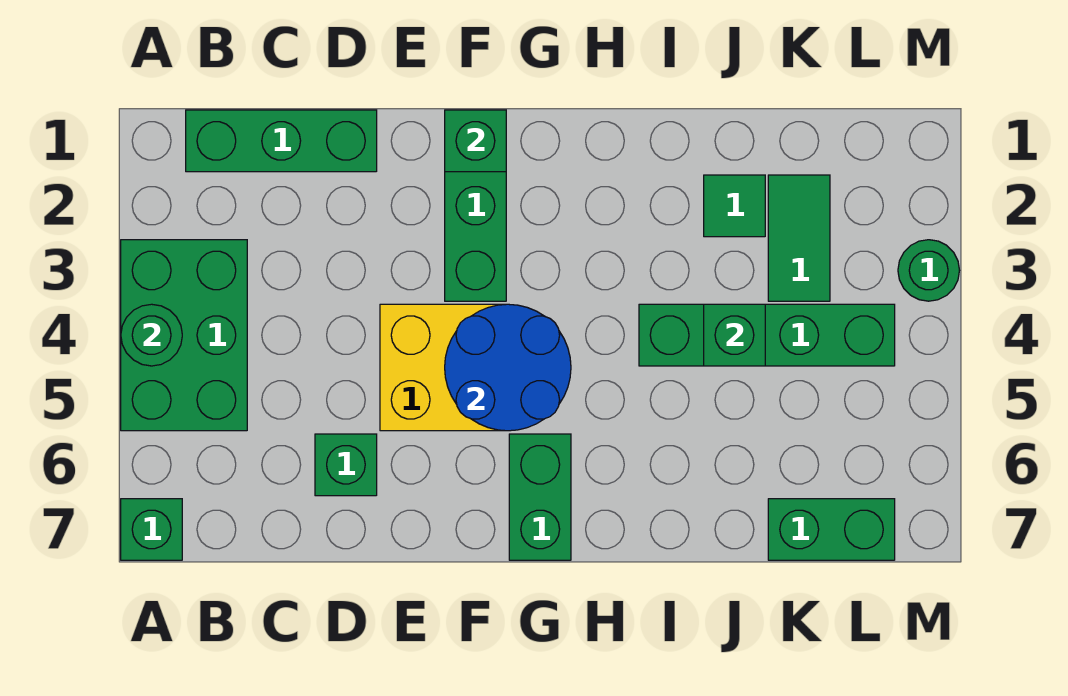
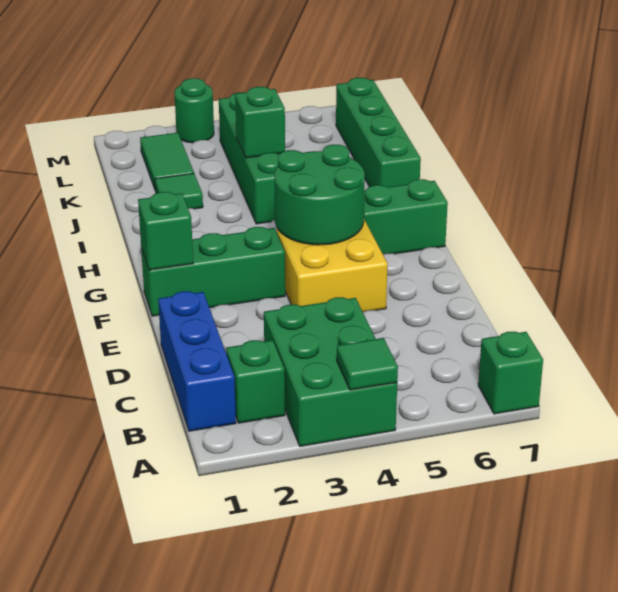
green brick A3:B5 level 1 -> green brick A3:C4 level 1
green round brick A4 level 2 -> green tile A4 level 2
green brick B1:D1 level 1 -> blue brick B1:D1 level 1
green brick D6 level 1 -> green brick B2 level 1
blue round brick F4:G5 level 2 -> green round brick F4:G5 level 2
green tile K2:K3 level 1 -> green tile K2:L2 level 1
green brick K7:L7 level 1 -> green brick I7:L7 level 1

